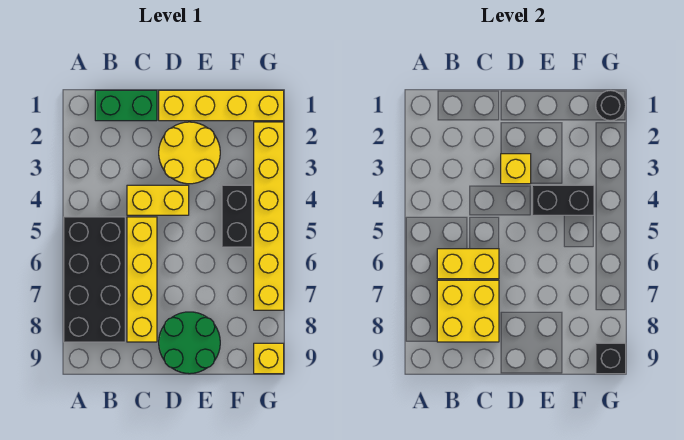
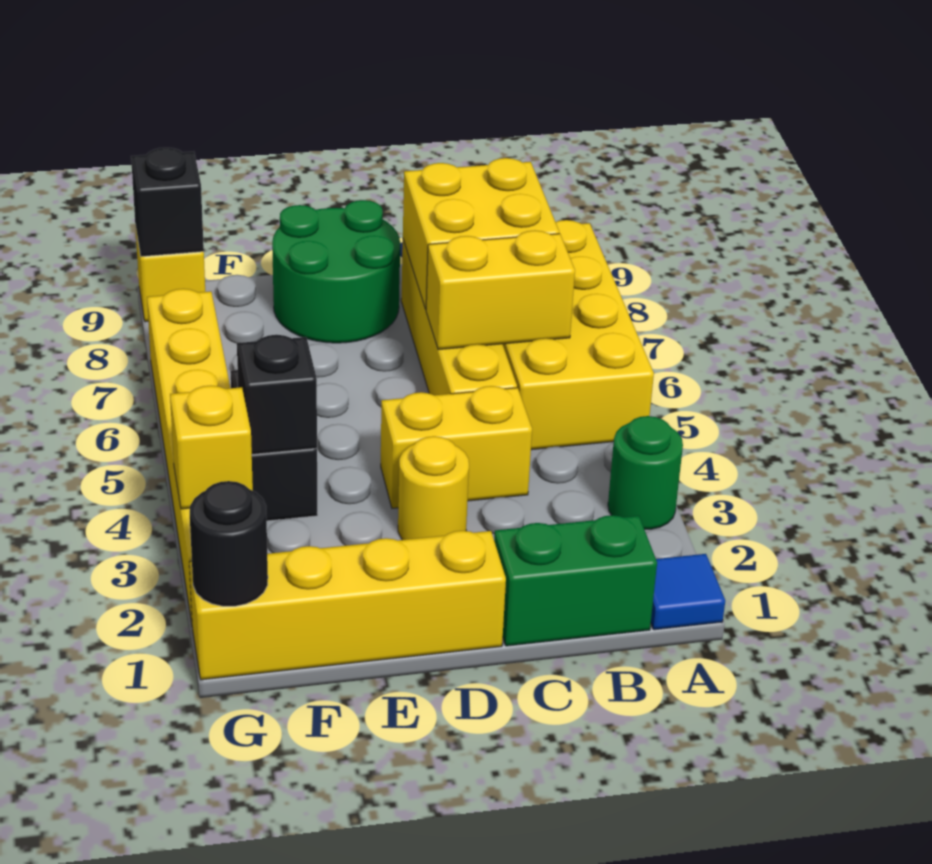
none -> blue tile A1 level 1
none -> green round brick A3 level 1
black brick A5:B8 level 1 -> yellow brick A5:B8 level 1
yellow round brick D2:E3 level 1 -> yellow round brick D3 level 1
yellow brick D3 level 2 -> yellow brick G3 level 2
black brick E4:F4 level 2 -> black brick F4 level 2

